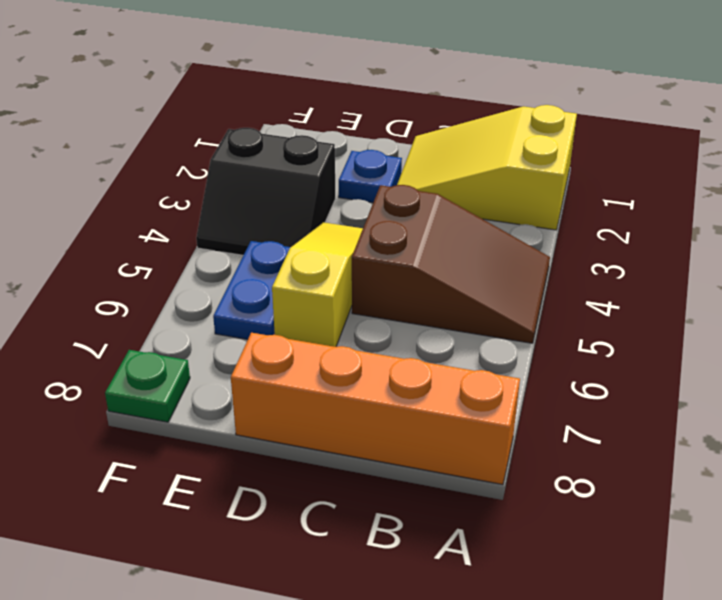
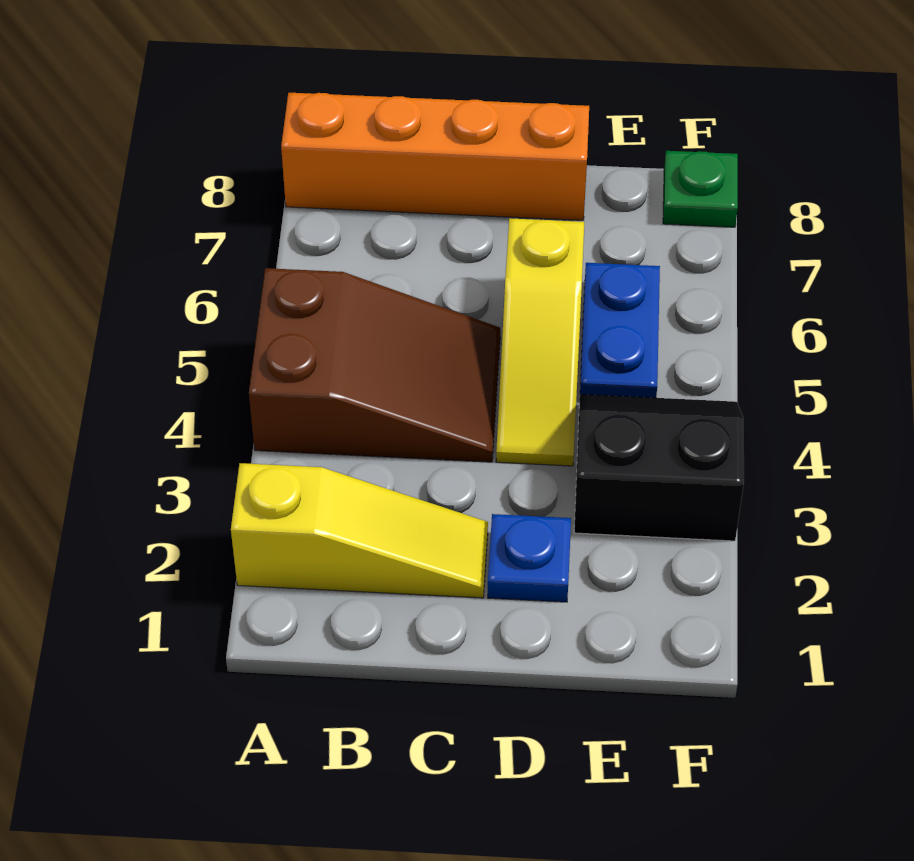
yellow slope A1:C2 level 1 top A -> yellow slope A2:C2 level 1 top A
brown slope A4:C5 level 1 top C -> brown slope A4:C5 level 1 top A

